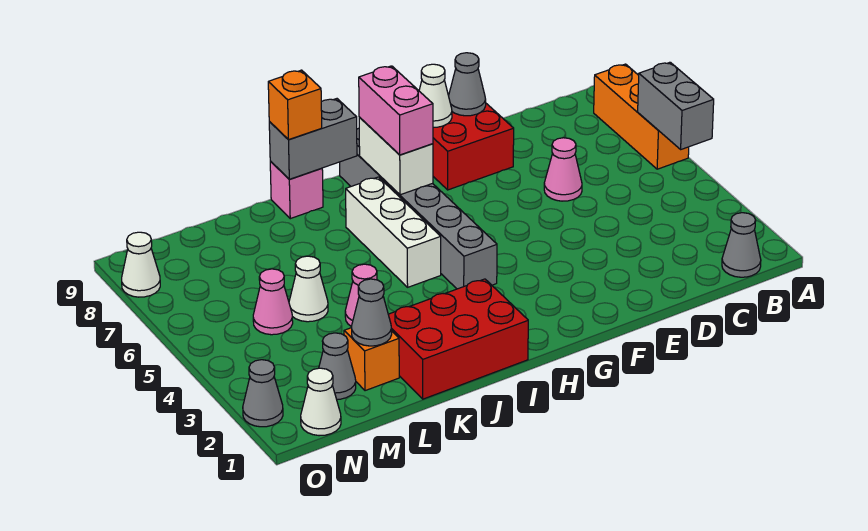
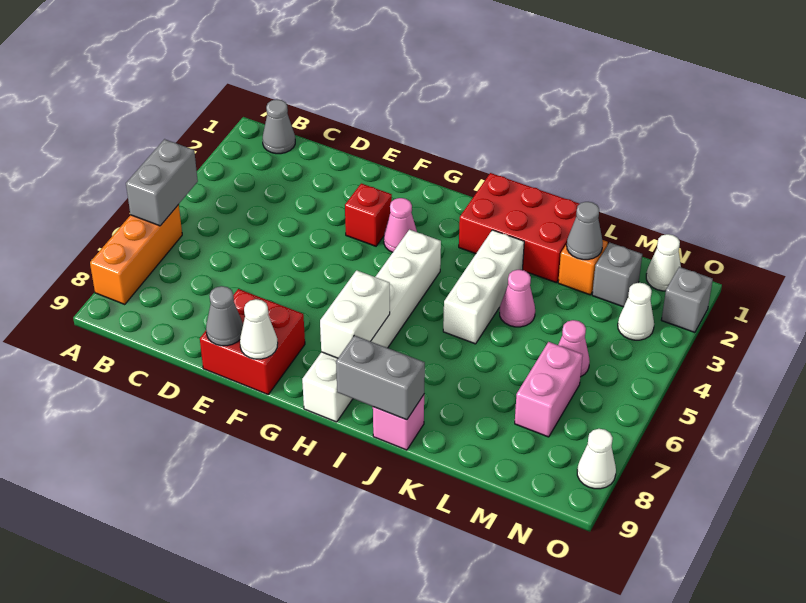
pink cone D6 level 1 -> pink cone G3 level 1
none -> red brick F3 level 1
grey brick H4:H9 level 1 -> white brick H4:H9 level 1
pink brick H7:H8 level 3 -> pink brick M6:M7 level 1
white brick I5:I7 level 1 -> white brick J3:J5 level 1
orange brick J9 level 3 -> none
white cone L5 level 1 -> white cone N3 level 1
grey cone M2 level 1 -> grey brick M2 level 1
grey cone O2 level 1 -> grey brick O2 level 1

